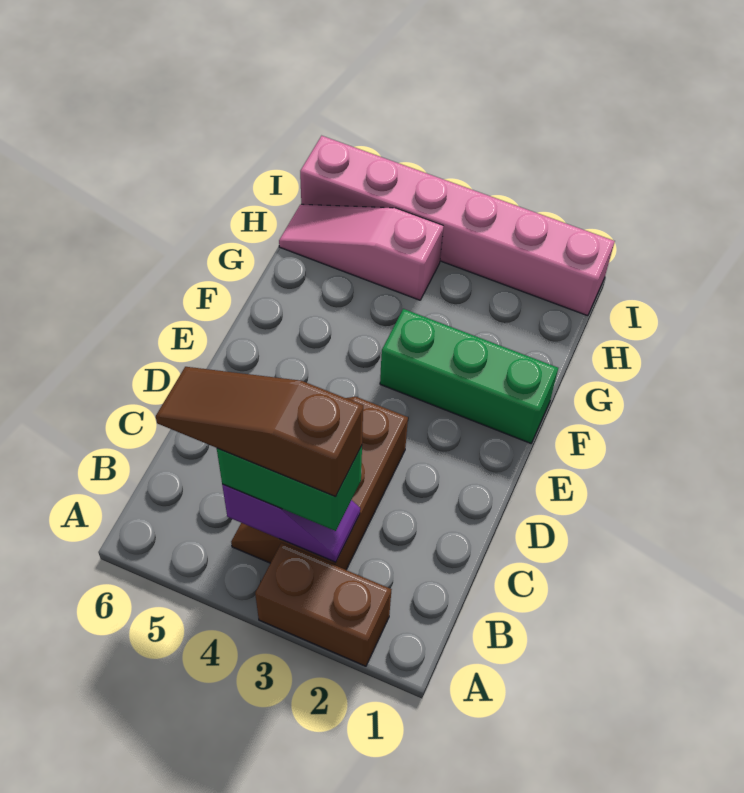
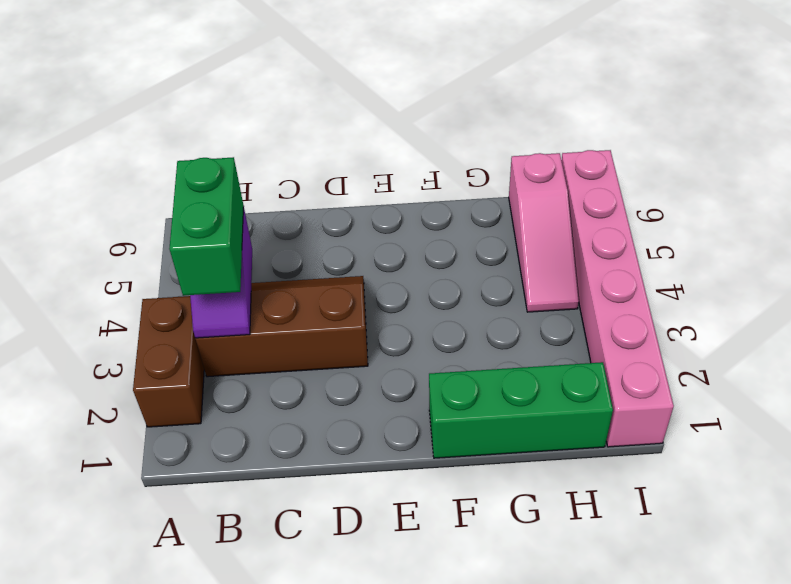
brown slope B3:B5 level 4 top 3 -> none
green brick F1:F3 level 1 -> green brick F1:H1 level 1
pink slope H4:H6 level 1 top 4 -> pink slope H4:H6 level 1 top 6

